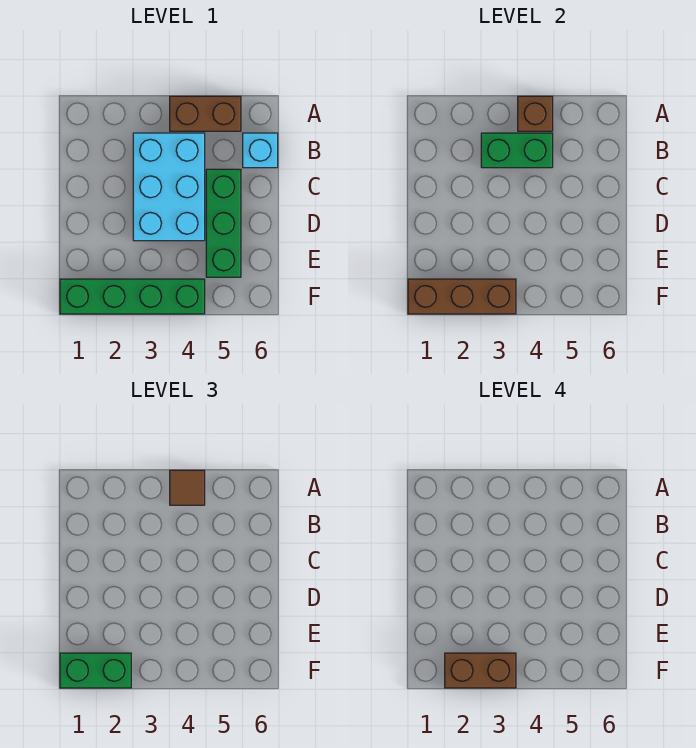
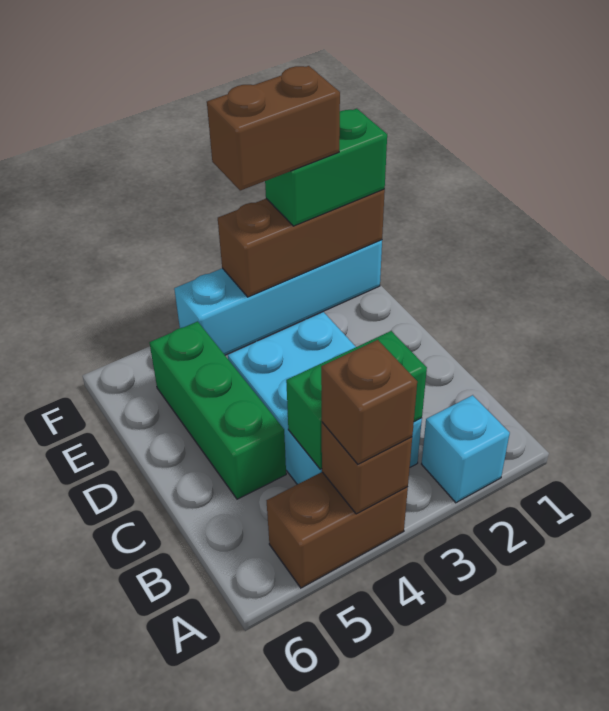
brown tile A4 level 3 -> brown brick A4 level 3
cyan brick B6 level 1 -> cyan brick A2 level 1
green brick F1:F4 level 1 -> cyan brick F1:F4 level 1

